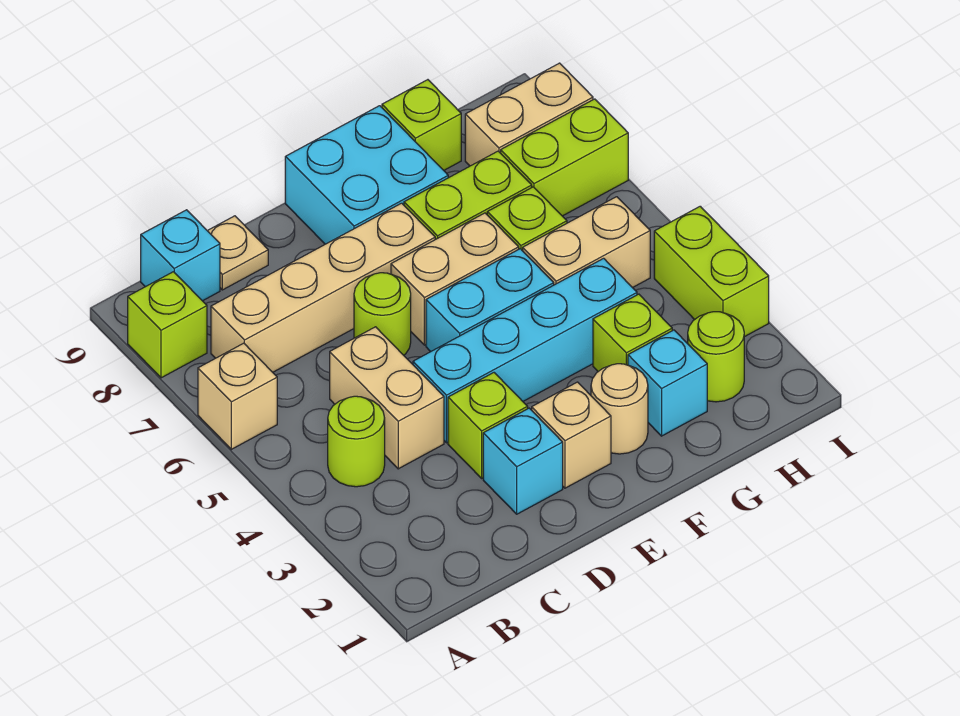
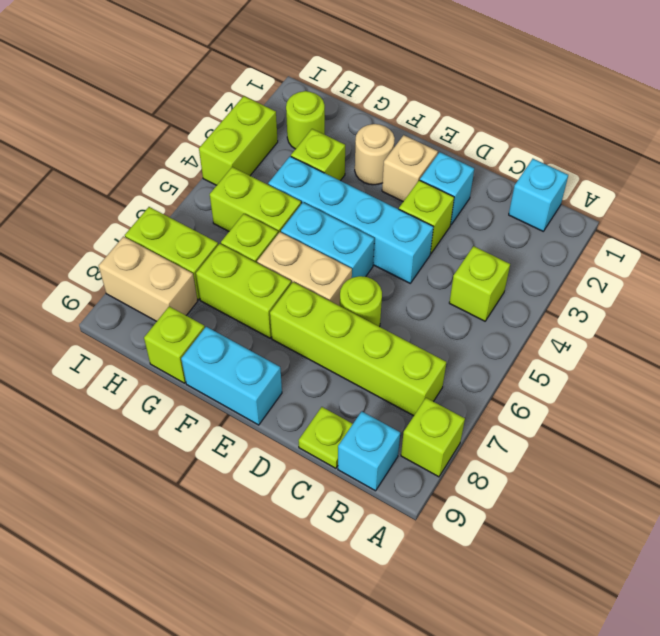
tan brick A6 level 1 -> none
lime round brick B4 level 1 -> lime brick B4 level 1
tan brick B7:E7 level 1 -> lime brick B7:E7 level 1
tan brick C4:C5 level 1 -> none
tan plate C9 level 1 -> lime plate C9 level 1
cyan brick E8:F9 level 1 -> cyan brick E9:F9 level 1
cyan brick G2 level 1 -> cyan brick B1 level 1
tan brick G5:H5 level 1 -> lime brick G5:H5 level 1

